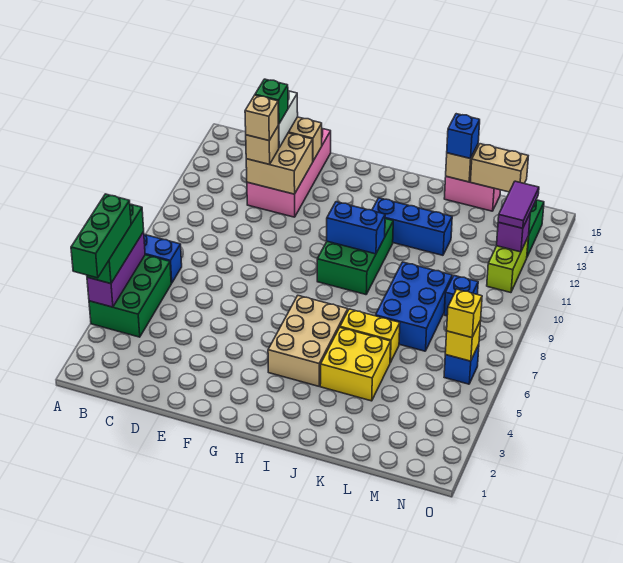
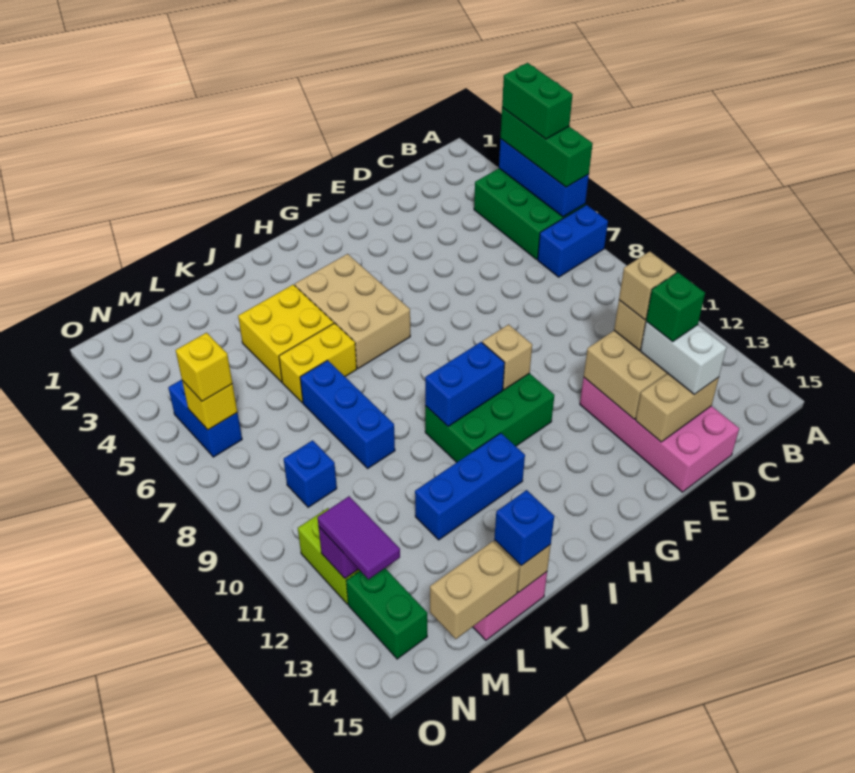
green brick A3:A5 level 4 -> green brick A4:A5 level 4
purple brick A4:A6 level 2 -> blue brick A4:A6 level 2
none -> tan brick G10 level 2
green brick H9:I11 level 1 -> green brick G10:I11 level 1
blue brick K7:L9 level 1 -> blue brick K7:K9 level 1
blue brick N6 level 1 -> blue brick N5:N6 level 1

